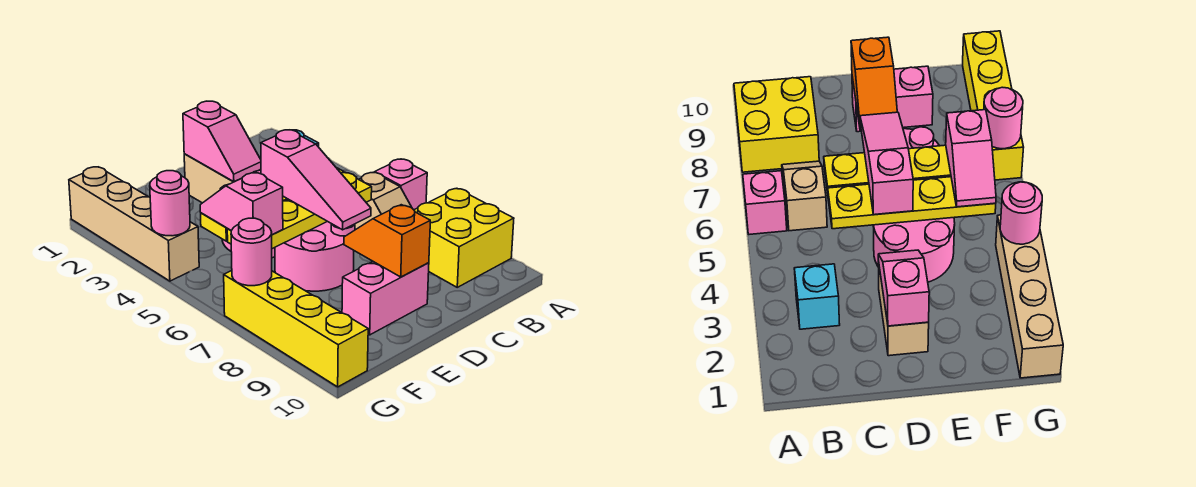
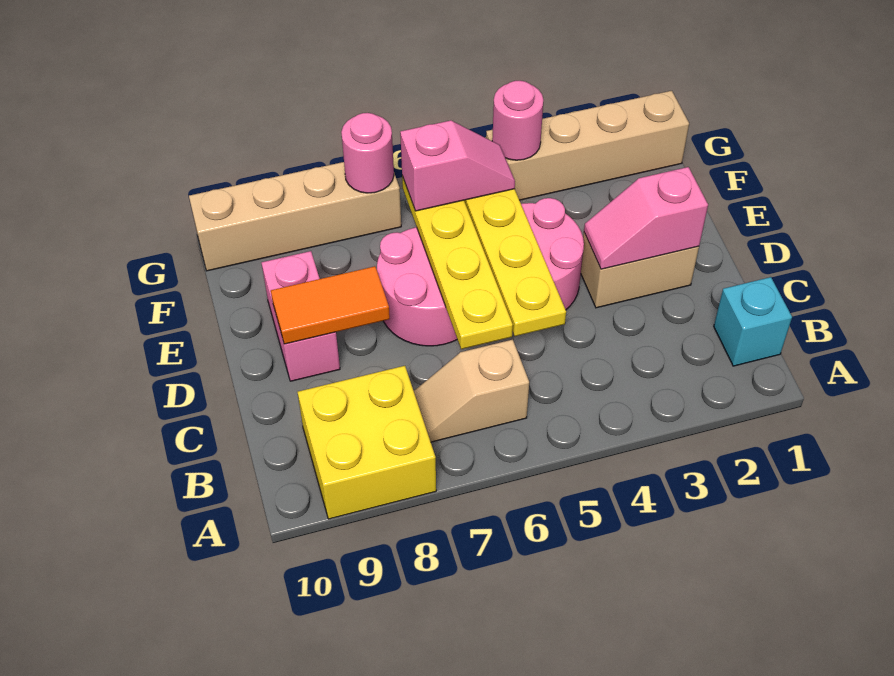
pink brick A6 level 1 -> none
cyan brick B3 level 1 -> cyan brick B1 level 1
pink slope D5:D7 level 3 top 5 -> none
orange slope D8:D9 level 2 top 9 -> orange tile D8:D9 level 2
yellow brick G7:G10 level 1 -> tan brick G7:G10 level 1

